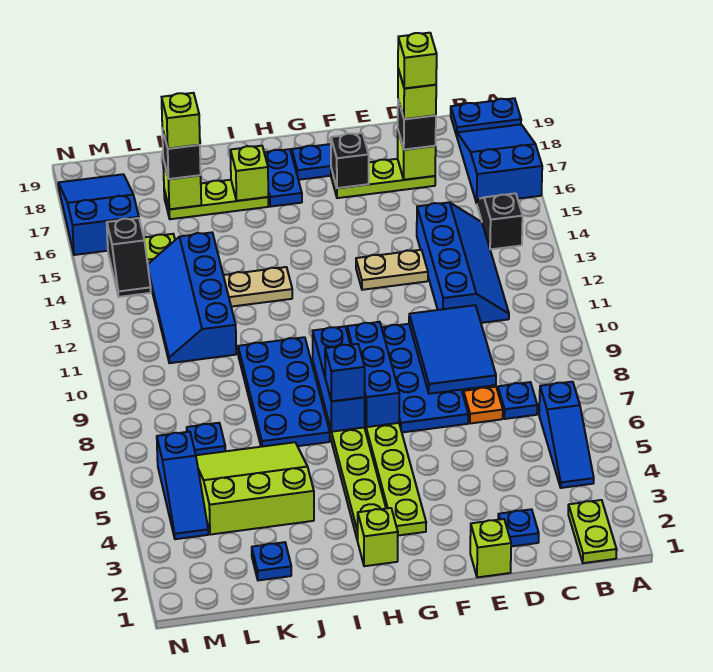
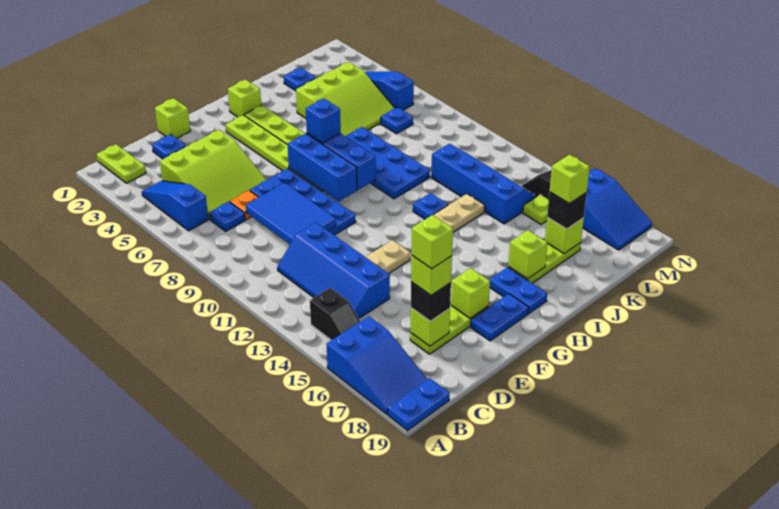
none -> lime slope C4:E6 level 1 top 4
black brick F17 level 2 -> lime brick F17 level 2
none -> blue plate I12 level 1

